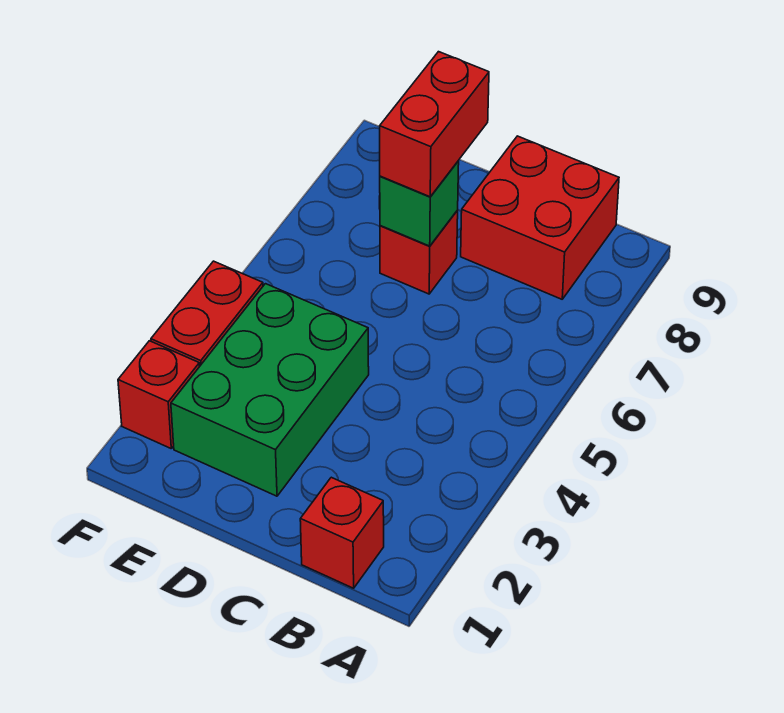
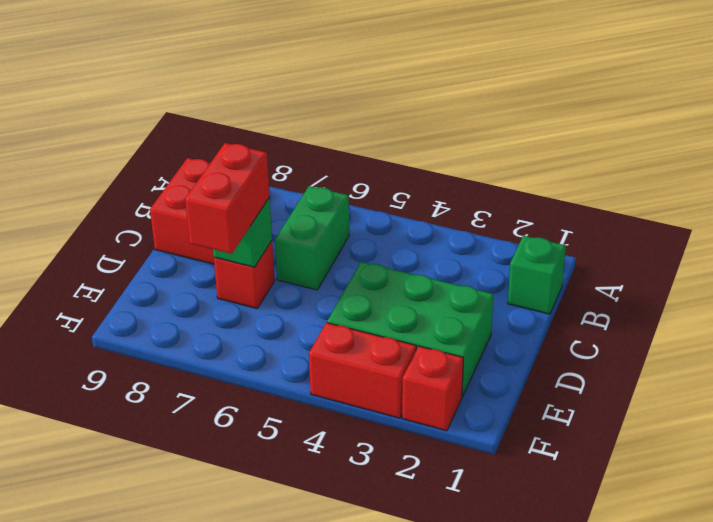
red brick B1 level 1 -> green brick B1 level 1
none -> green brick B6:C6 level 1
red brick D7:D8 level 3 -> red brick D7:E7 level 3

